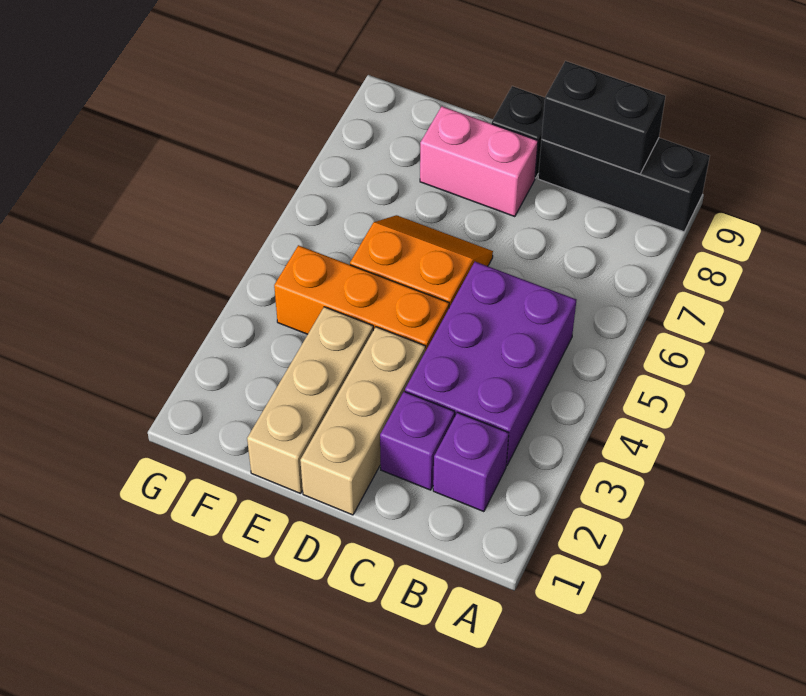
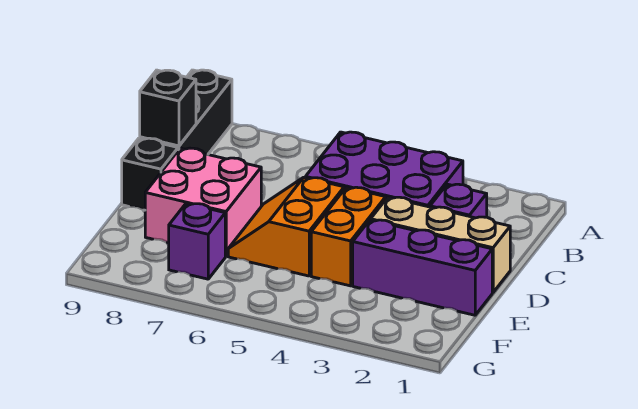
purple brick B2 level 1 -> purple brick F7 level 1
black brick B9:C9 level 2 -> black brick C9 level 2
orange brick D4:F4 level 1 -> orange brick D4:E4 level 1
pink brick D8:E8 level 1 -> pink brick D7:E8 level 1
tan brick E1:E3 level 1 -> purple brick E1:E3 level 1

